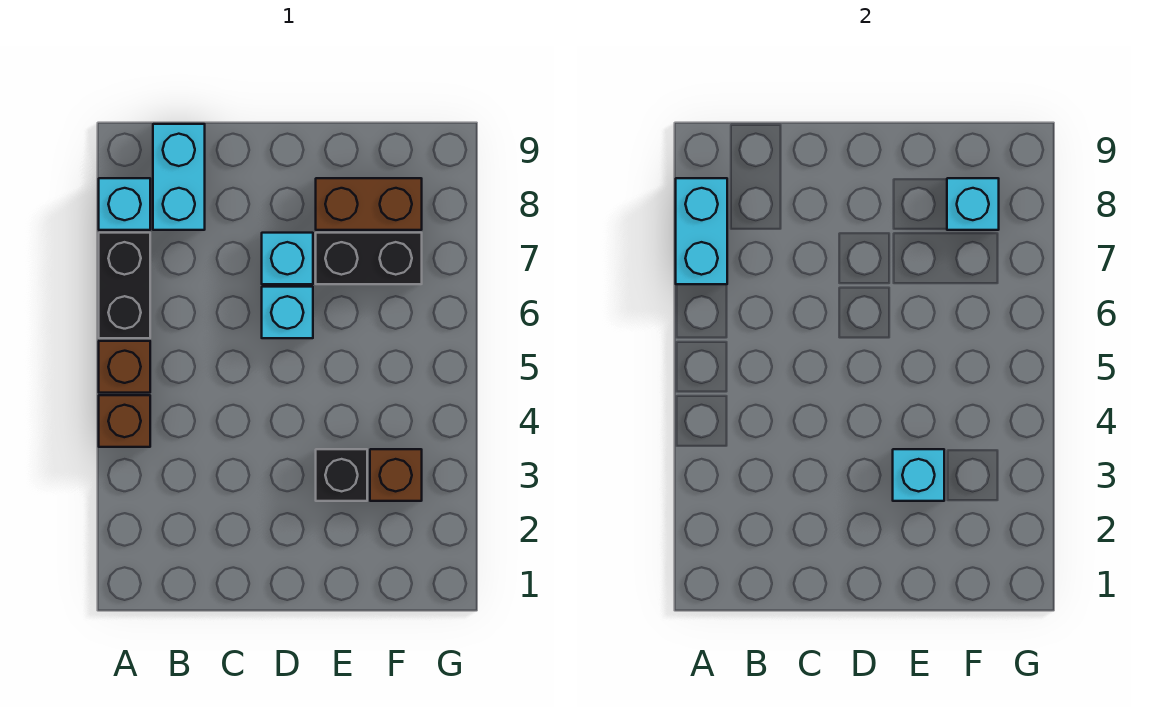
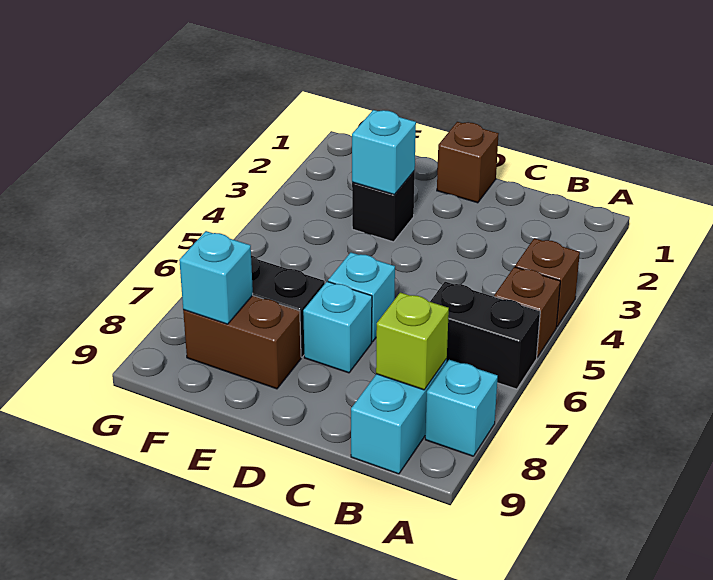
black brick A6:A7 level 1 -> black brick A6:B6 level 1
cyan brick A7:A8 level 2 -> none
none -> lime brick B8 level 2
brown brick F3 level 1 -> brown brick D1 level 1

